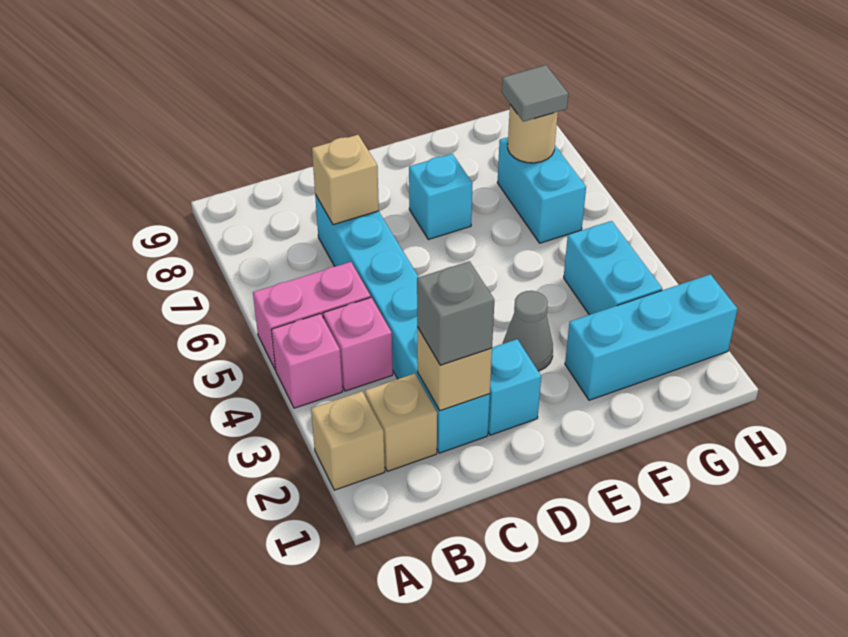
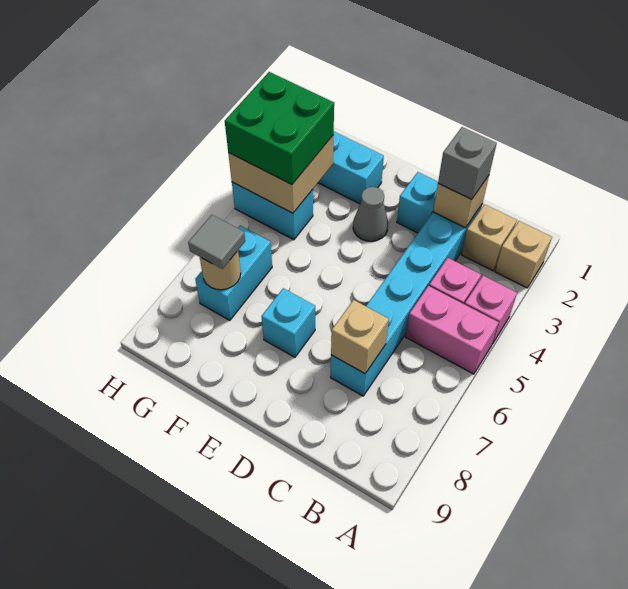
cyan brick G3:G4 level 1 -> cyan brick G4:H4 level 1
none -> tan brick G3:H4 level 2
none -> green brick G3:H4 level 3

